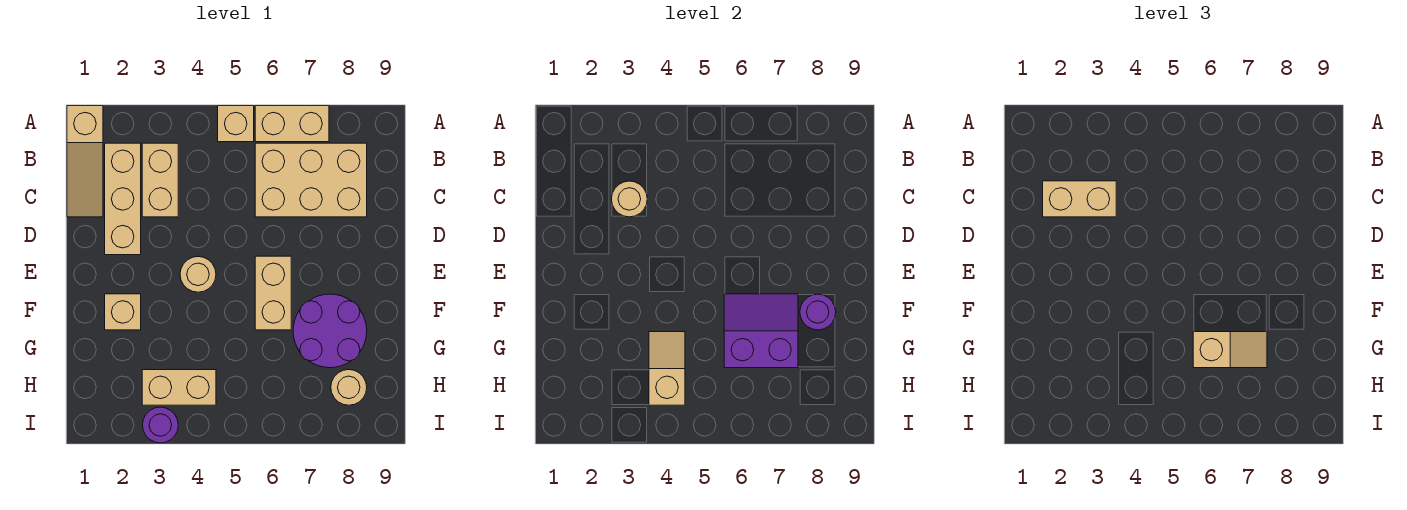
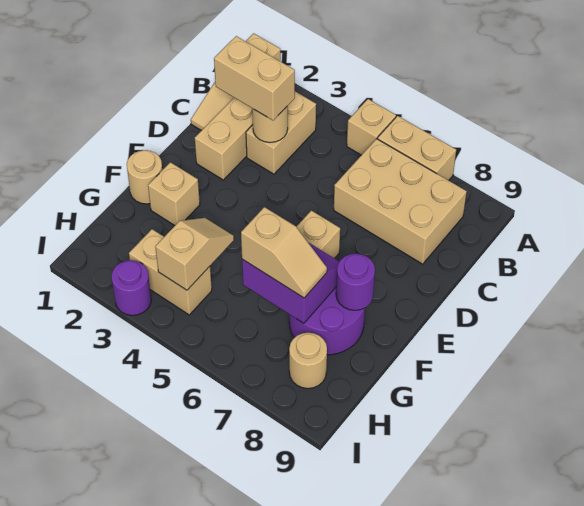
tan round brick E4 level 1 -> tan round brick F1 level 1

